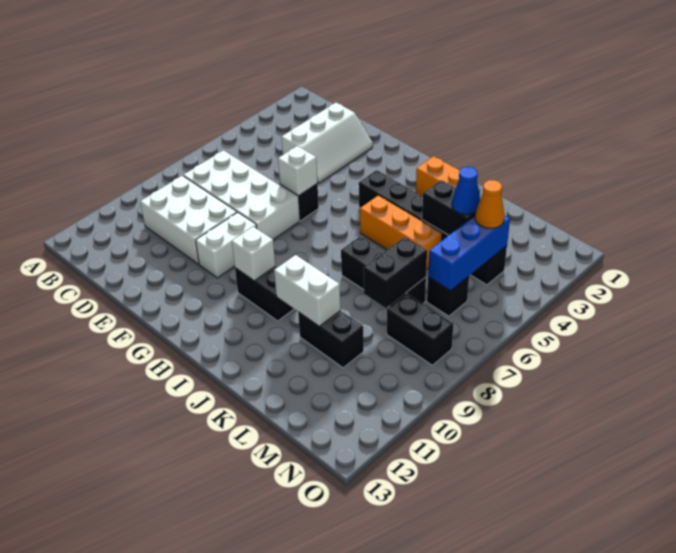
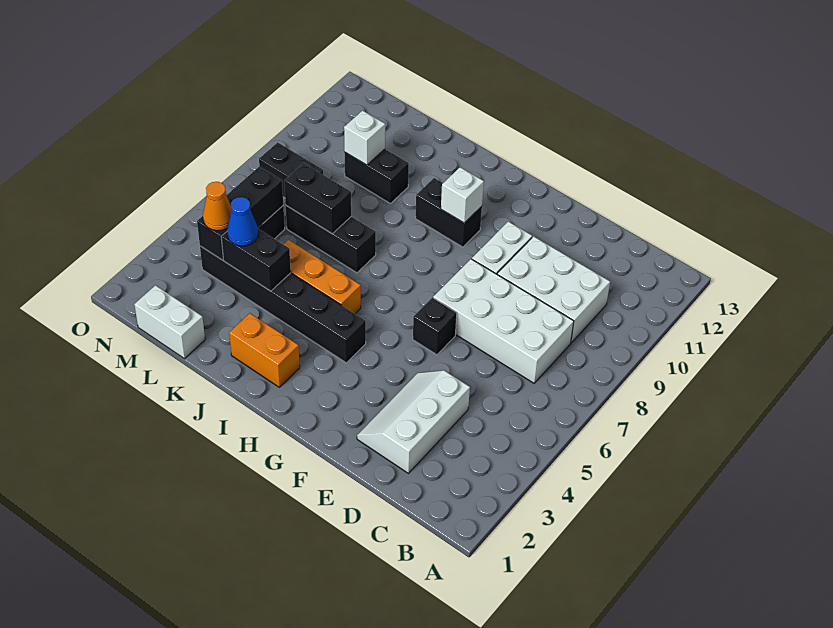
white brick F6 level 2 -> white brick L10 level 2
white brick J10:K10 level 2 -> white brick L1:M1 level 1
black brick L7:L8 level 2 -> black brick K7:L7 level 2
blue brick M4:M6 level 2 -> black brick M4:M6 level 2

